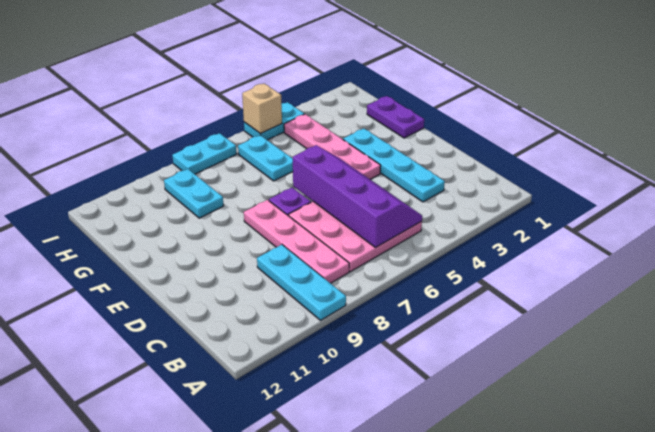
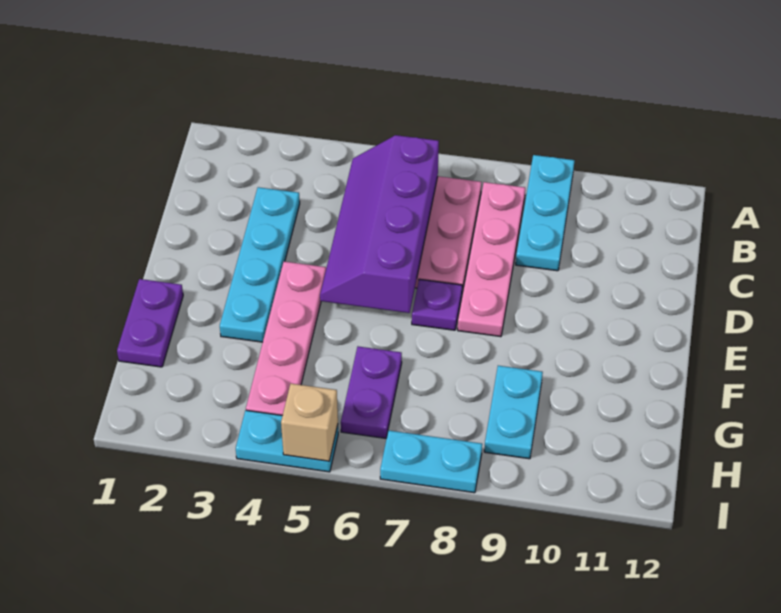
cyan plate G6:H6 level 1 -> purple plate G6:H6 level 1

